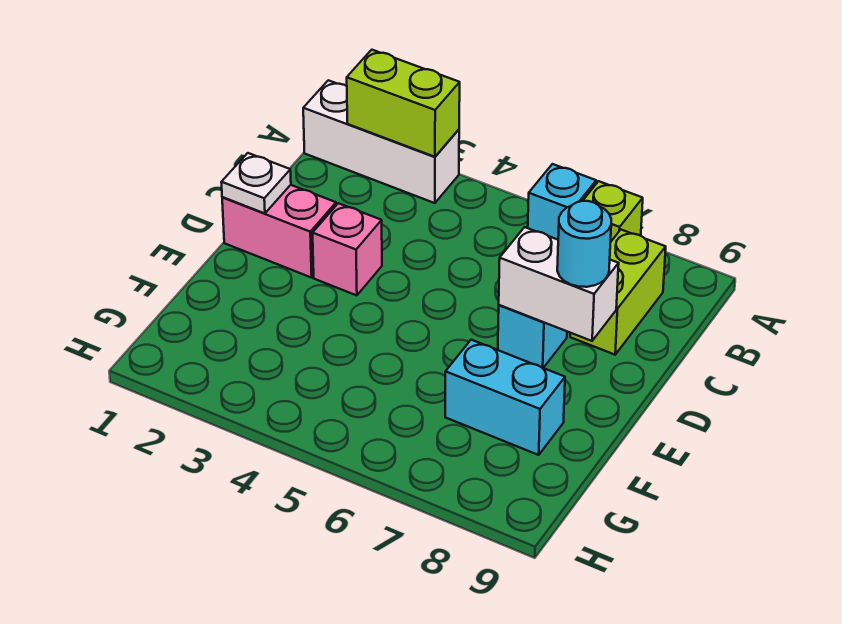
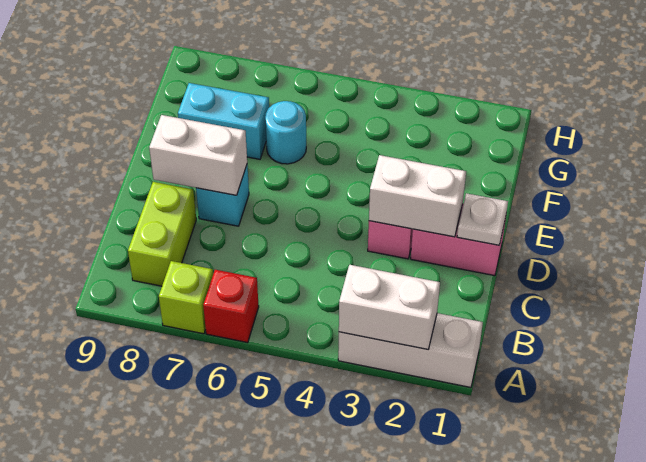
lime brick A2:A3 level 2 -> white brick A2:A3 level 2
cyan brick A6 level 1 -> red brick A6 level 1
none -> white brick D2:D3 level 2
cyan round brick D8 level 3 -> cyan round brick F6 level 1

